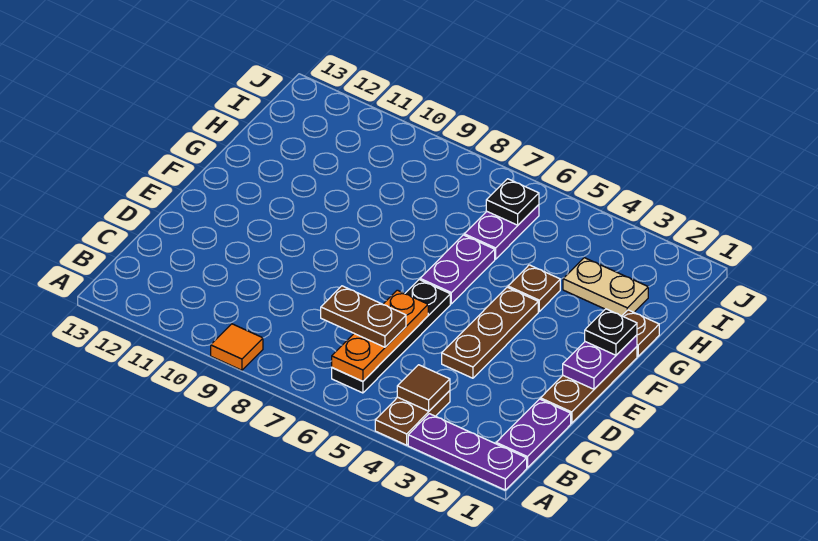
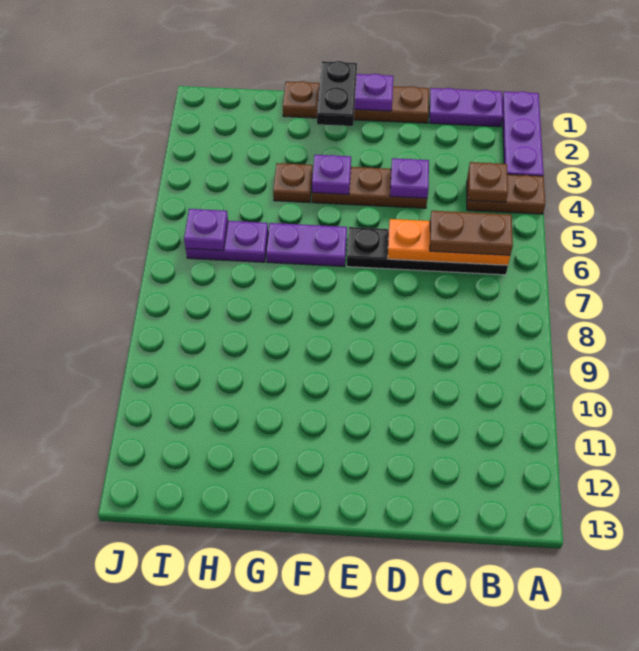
orange tile A9 level 1 -> none
brown tile B4 level 2 -> brown plate B4 level 2
brown plate C6:C7 level 3 -> brown plate B6:C6 level 3
none -> purple plate D4 level 2
black plate F1 level 3 -> black plate F1:F2 level 3
none -> purple plate F4 level 2
tan plate H2:H3 level 1 -> none
black plate I6 level 2 -> purple plate I6 level 2

